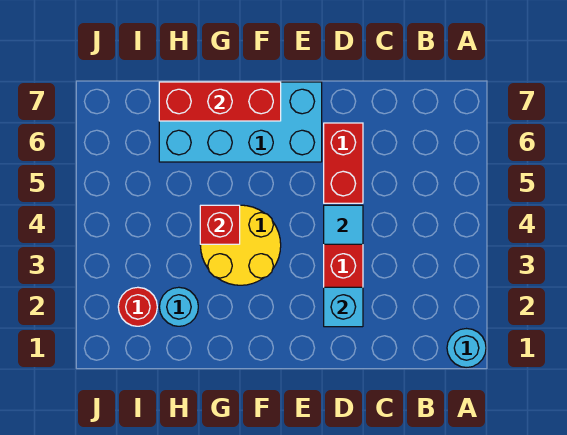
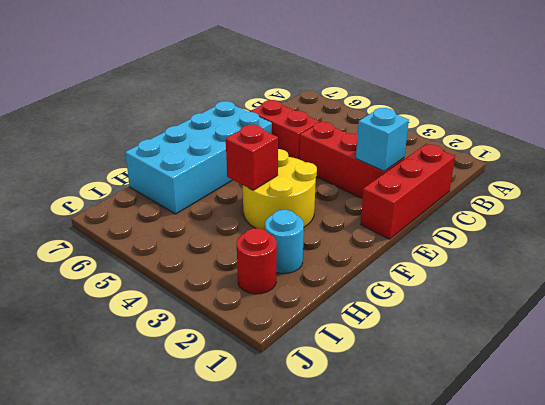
cyan round brick A1 level 1 -> none
cyan tile D4 level 2 -> none
red brick F7:H7 level 2 -> red brick C1:E1 level 1

